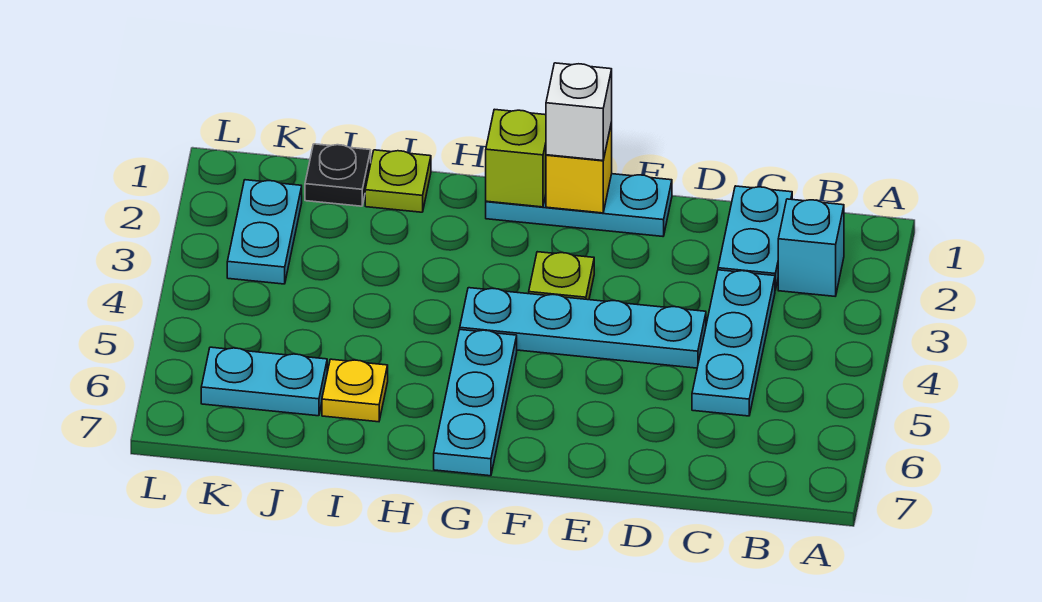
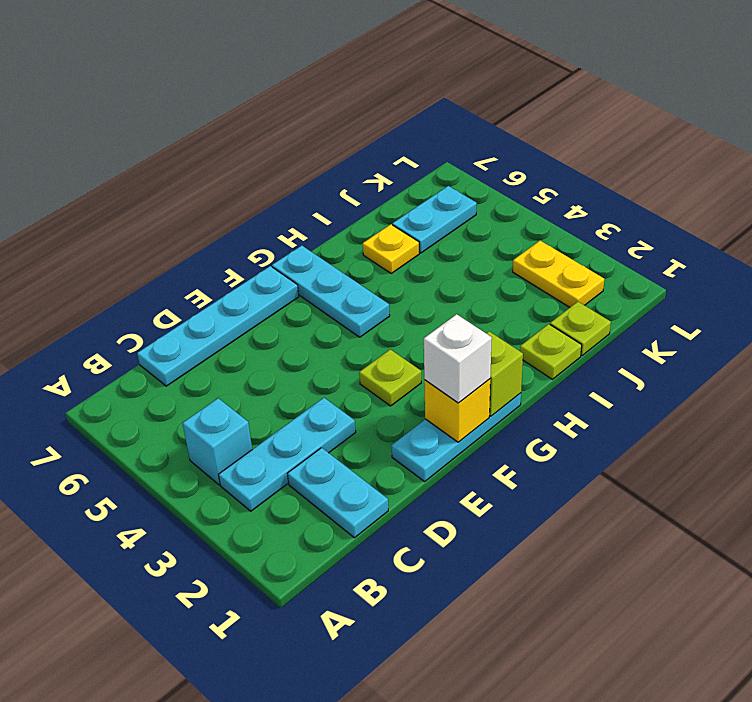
cyan brick B2 level 1 -> cyan brick B4 level 1
cyan plate C3:C5 level 1 -> cyan plate B3:D3 level 1
cyan plate D4:G4 level 1 -> cyan plate C7:F7 level 1
black plate J1 level 1 -> lime plate J1 level 1
cyan plate K2:K3 level 1 -> yellow plate K2:K3 level 1

